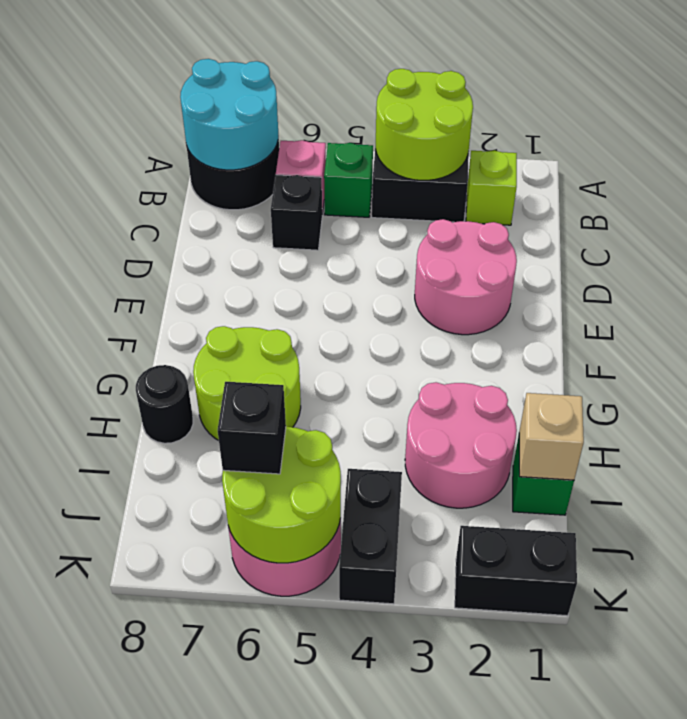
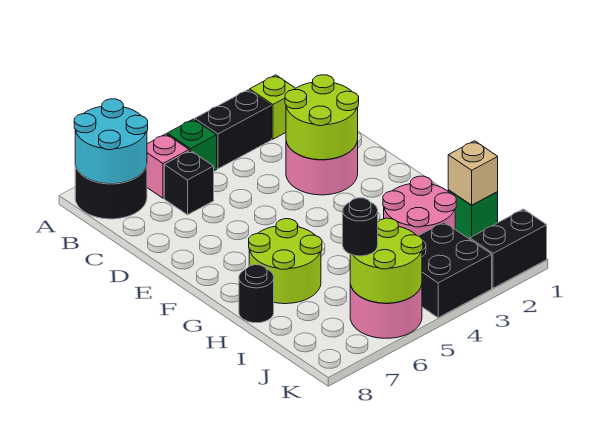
lime round brick A3:B4 level 2 -> lime round brick D2:E3 level 2
black brick J4:K4 level 1 -> black brick J3:K4 level 1
black brick J6 level 3 -> black round brick J6 level 3

